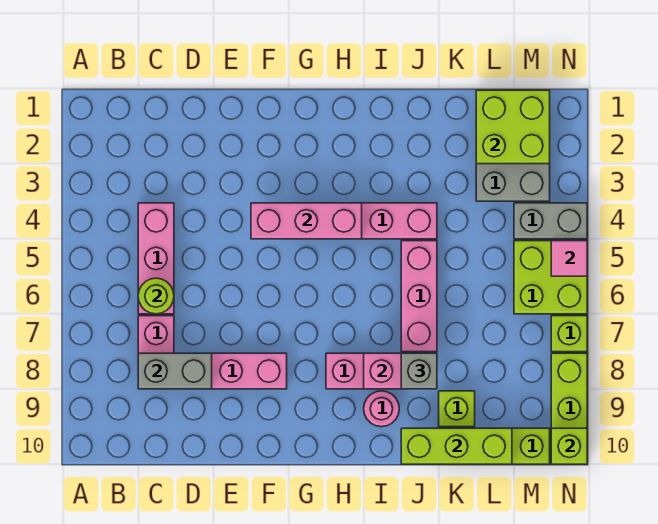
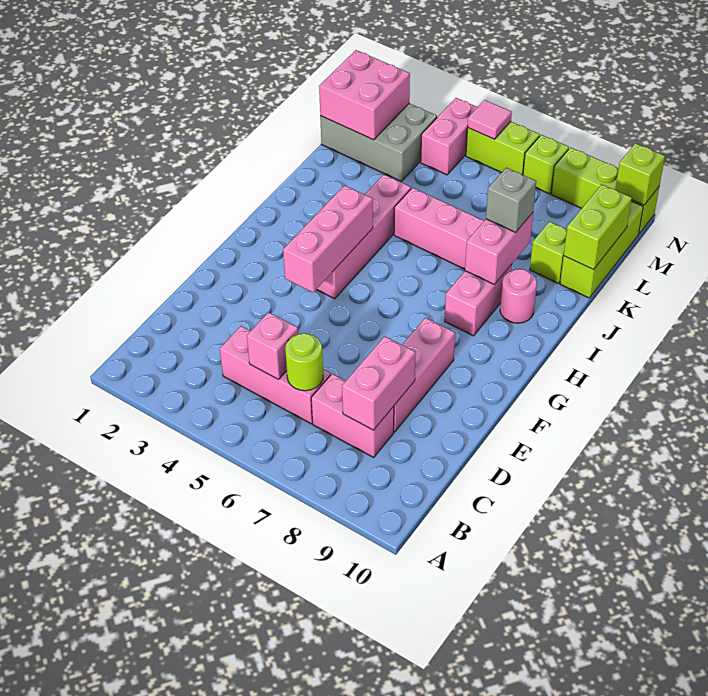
none -> pink brick C5 level 2
grey brick C8:D8 level 2 -> pink brick C8:D8 level 2
lime brick J10:L10 level 2 -> lime brick K10:L10 level 2
lime brick L1:M2 level 2 -> pink brick L1:M2 level 2
grey brick M4:N4 level 1 -> pink brick M4:N4 level 1
lime brick M5:N6 level 1 -> lime brick N5:N6 level 1

